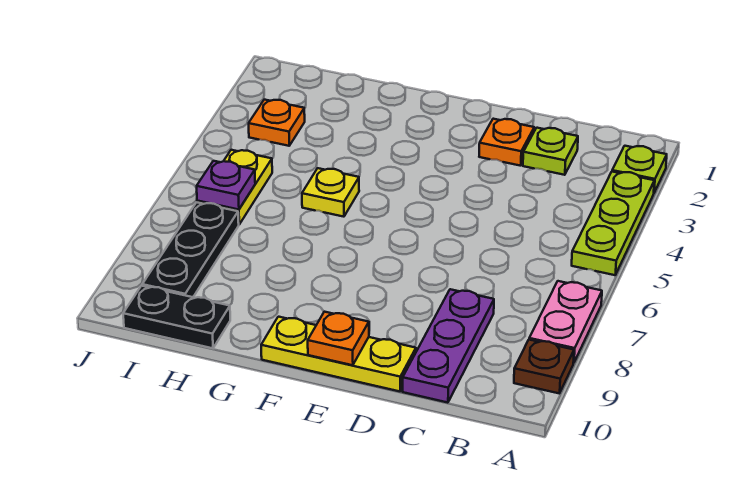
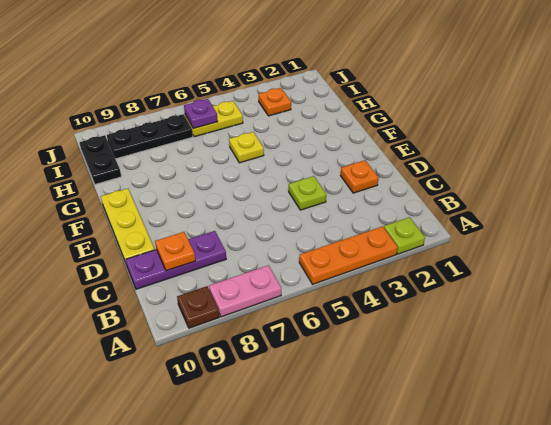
lime plate A3:A5 level 1 -> orange plate A3:A5 level 1
lime plate C2 level 1 -> lime plate D4 level 1
orange plate E10 level 2 -> orange plate C9 level 2

